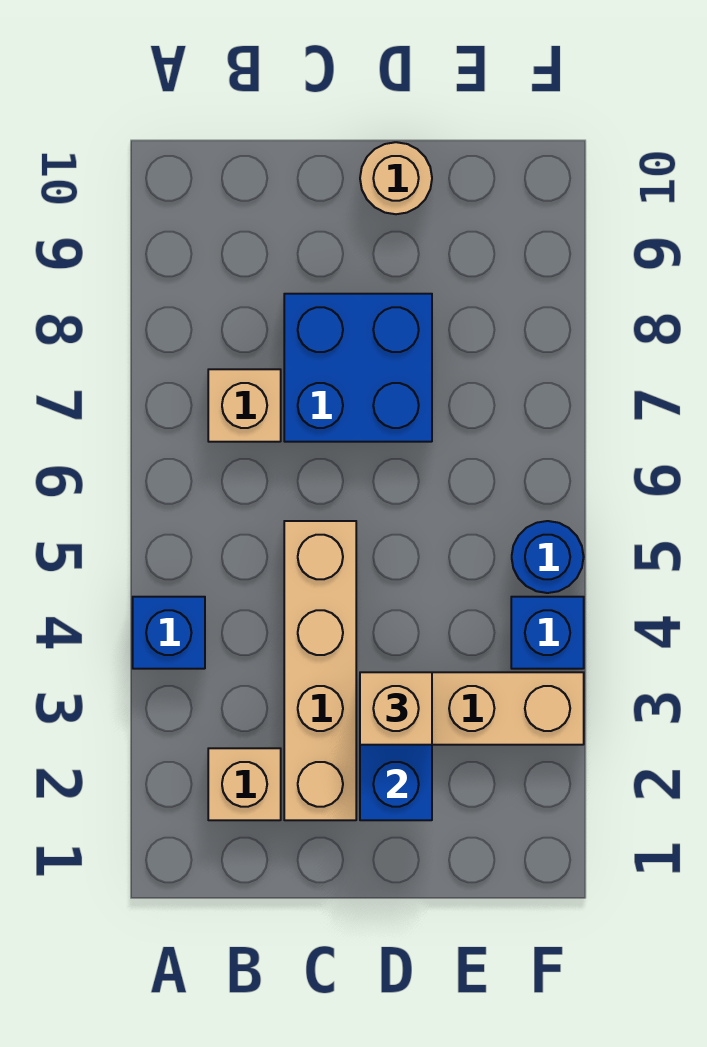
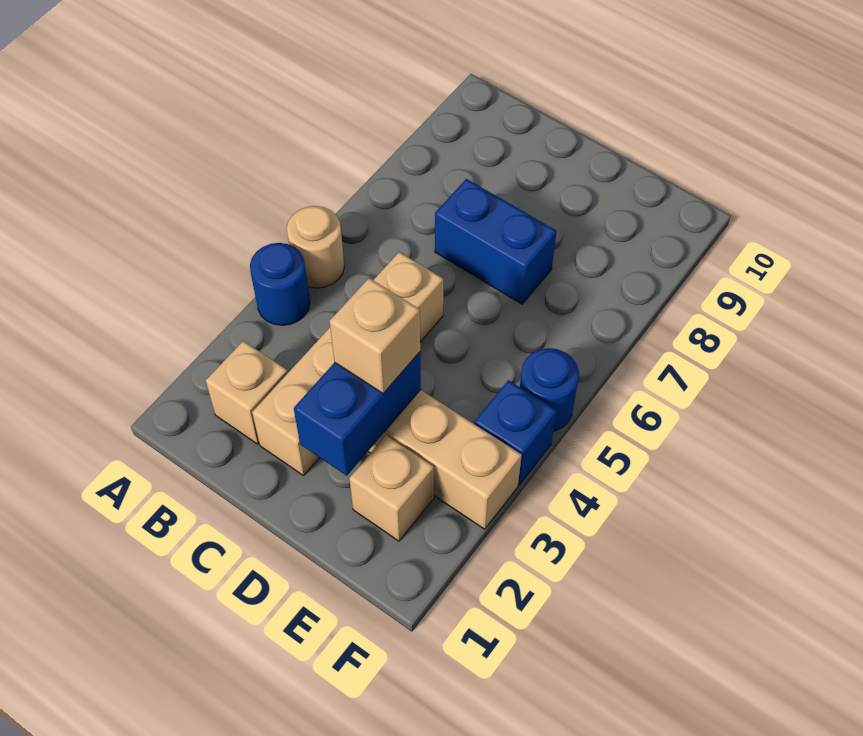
blue brick A4 level 1 -> blue round brick A4 level 1
tan brick B7 level 1 -> tan brick E2 level 1
blue brick C7:D8 level 1 -> blue brick C7:D7 level 1
tan round brick D10 level 1 -> tan round brick A5 level 1

